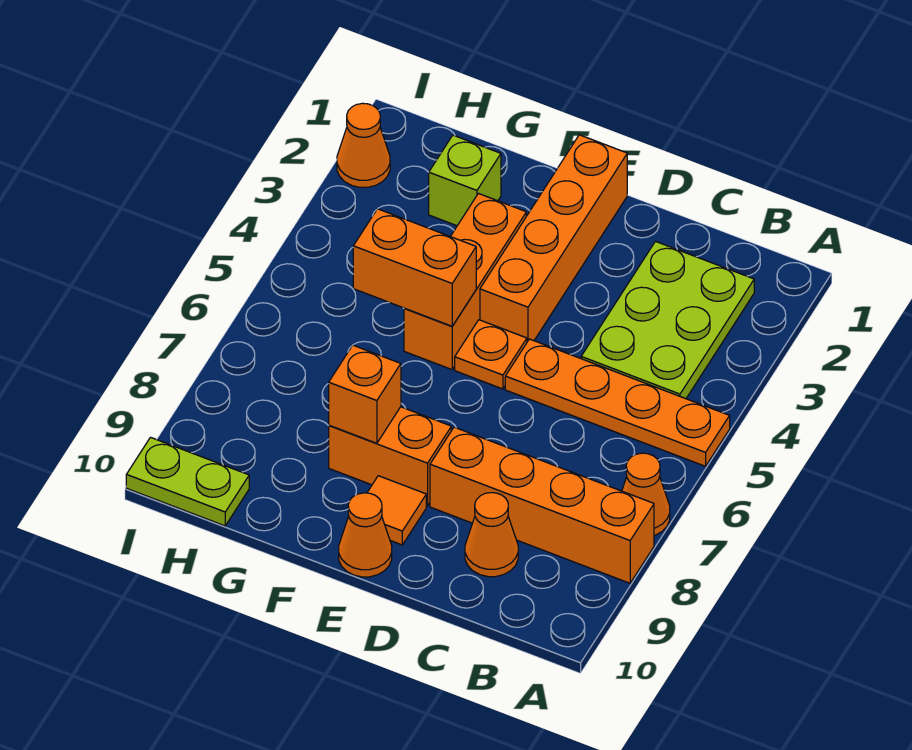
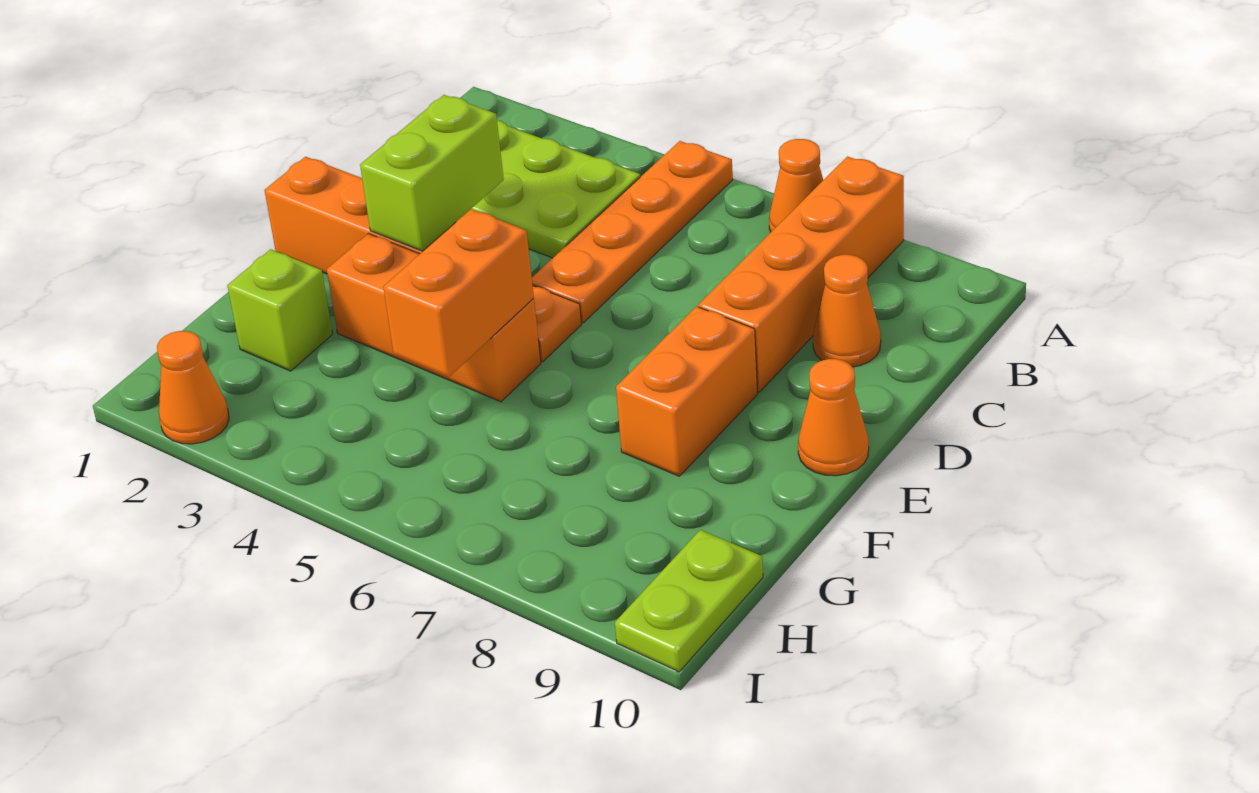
none -> lime brick D3:E3 level 2
orange tile E9 level 1 -> none
orange brick F8 level 2 -> none

